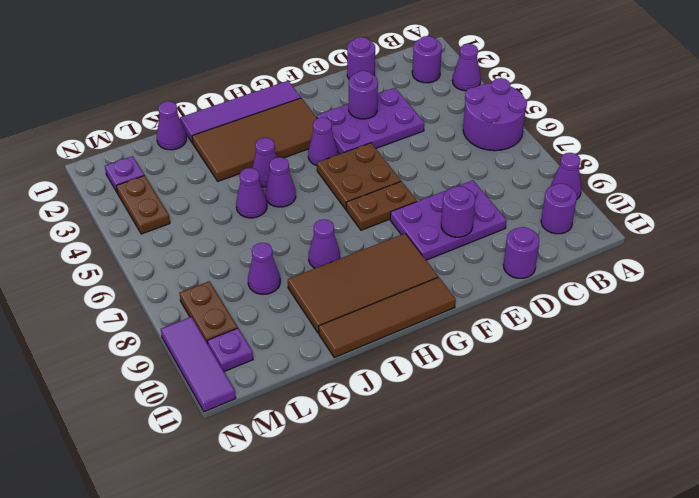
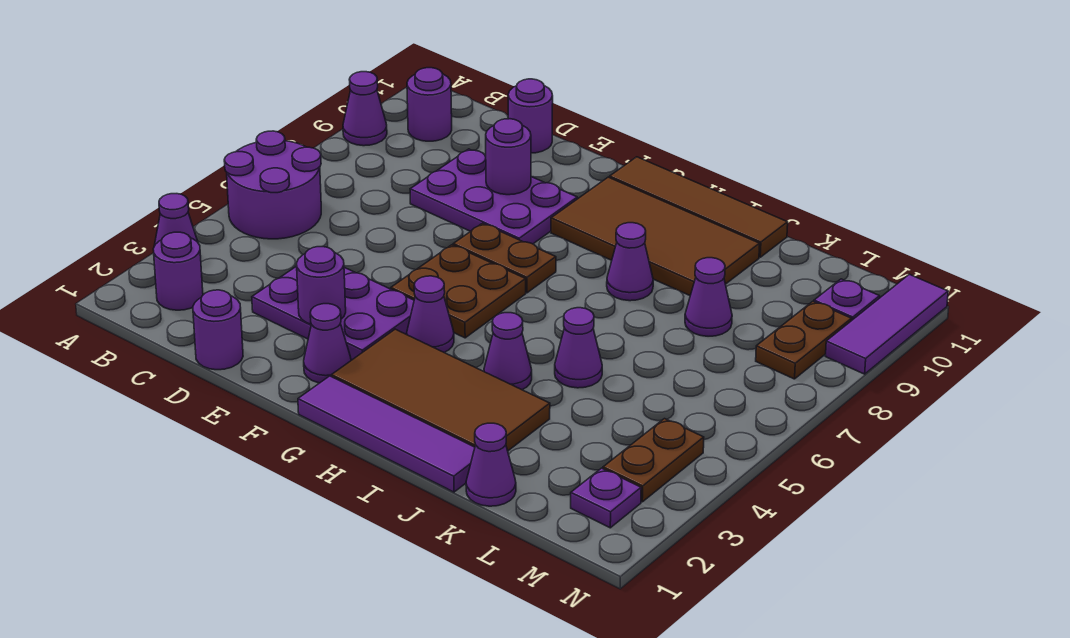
purple cone I5 level 1 -> purple cone F2 level 1

